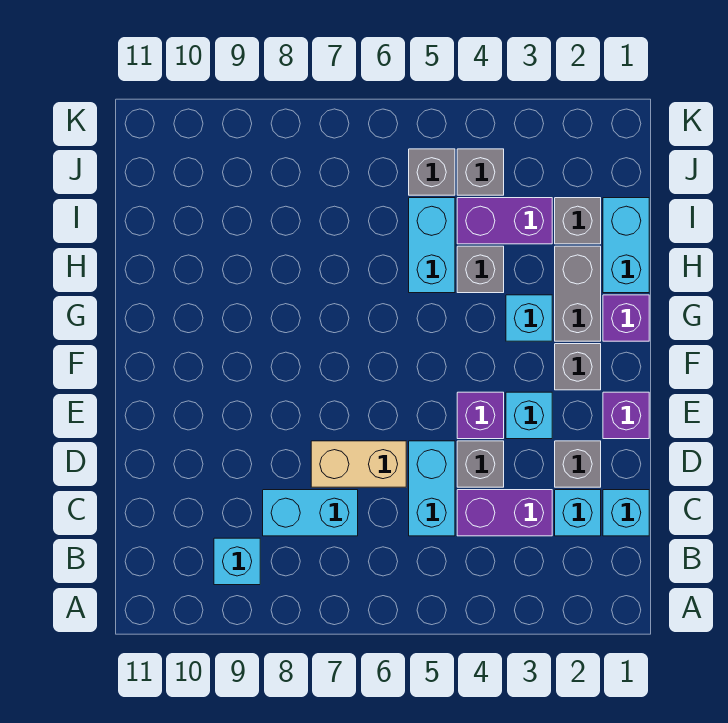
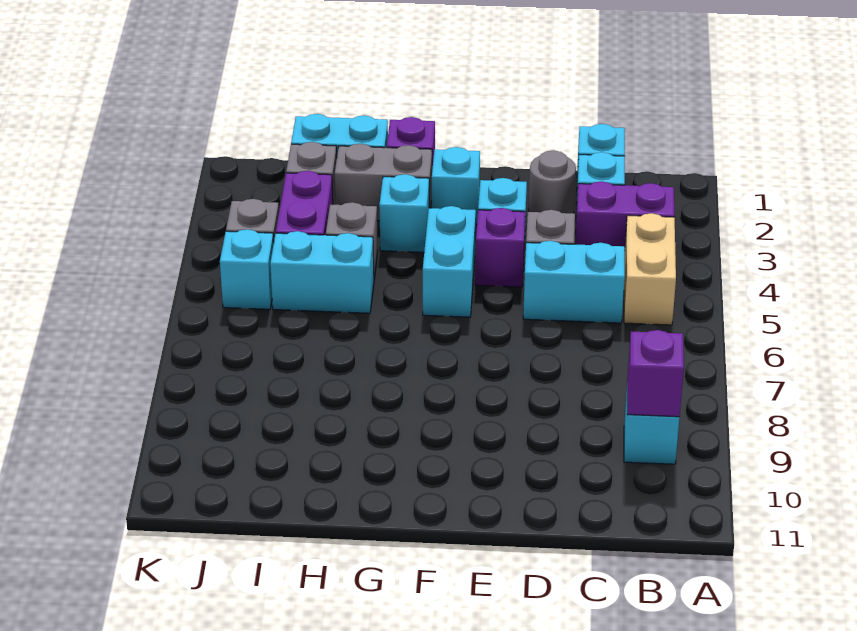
purple brick C3:C4 level 1 -> purple brick B3:C3 level 1
cyan brick C7:C8 level 1 -> cyan brick F4:F5 level 1
grey brick D2 level 1 -> grey round brick D2 level 1
tan brick D6:D7 level 1 -> tan brick B4:B5 level 1
purple brick E1 level 1 -> purple brick B9 level 2
grey brick F2 level 1 -> cyan brick F2 level 1
grey brick J5 level 1 -> cyan brick J5 level 1

